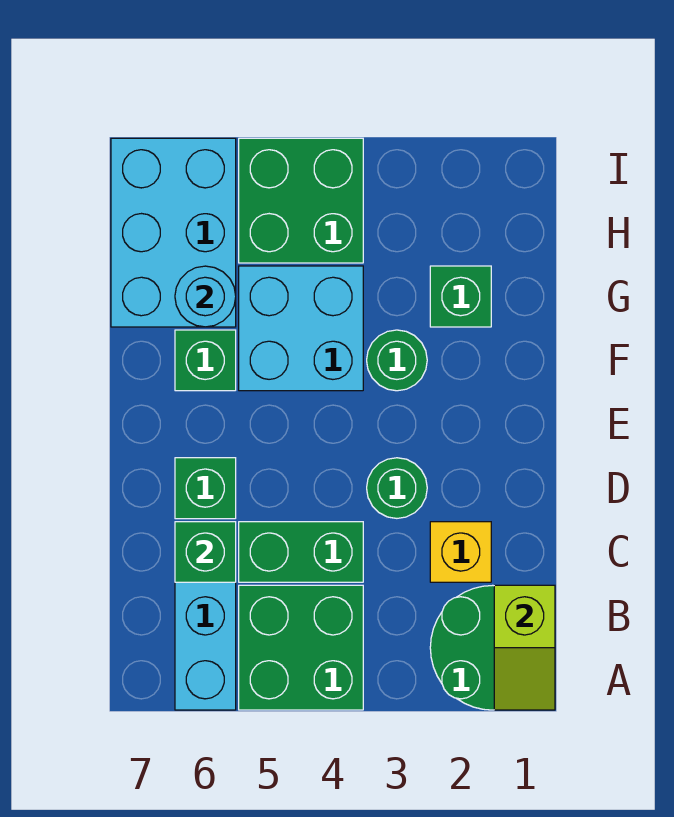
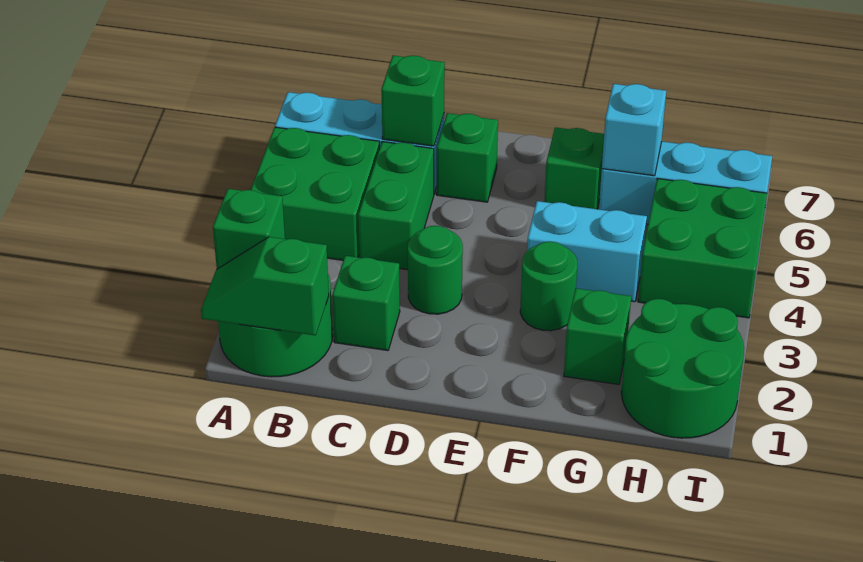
lime slope A1:B1 level 2 top B -> green slope A1:B1 level 2 top B
none -> green brick A2 level 2
yellow brick C2 level 1 -> green brick C2 level 1
cyan brick F4:G5 level 1 -> cyan brick F4:G4 level 1
cyan brick G6:I7 level 1 -> cyan brick G6:I6 level 1
cyan round brick G6 level 2 -> cyan brick G6 level 2
none -> green round brick H1:I2 level 1

